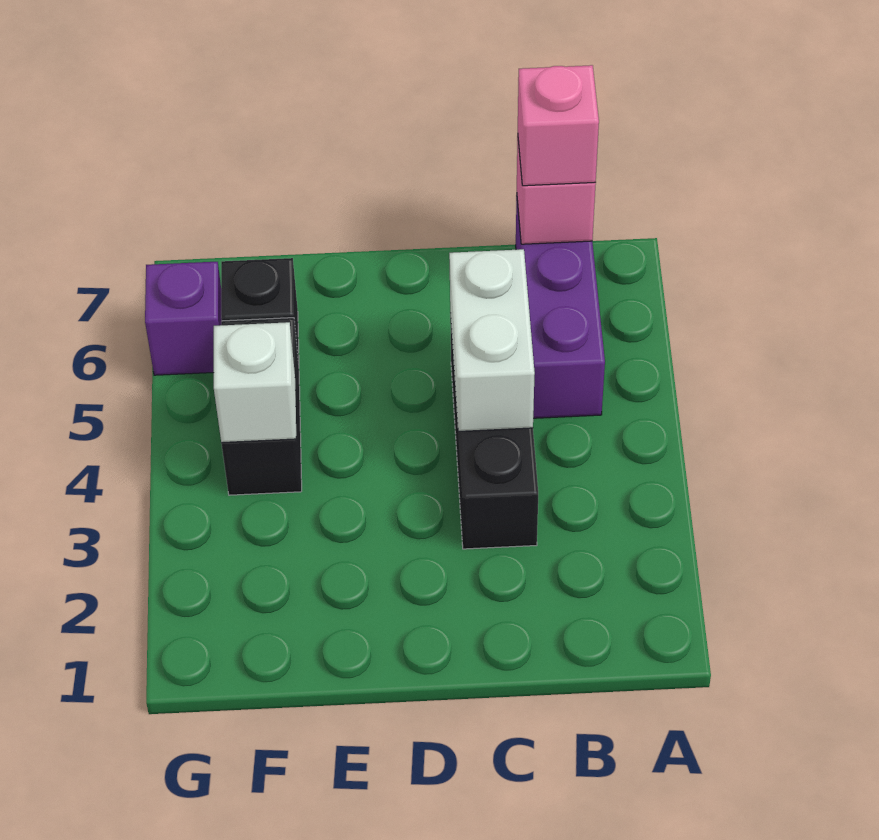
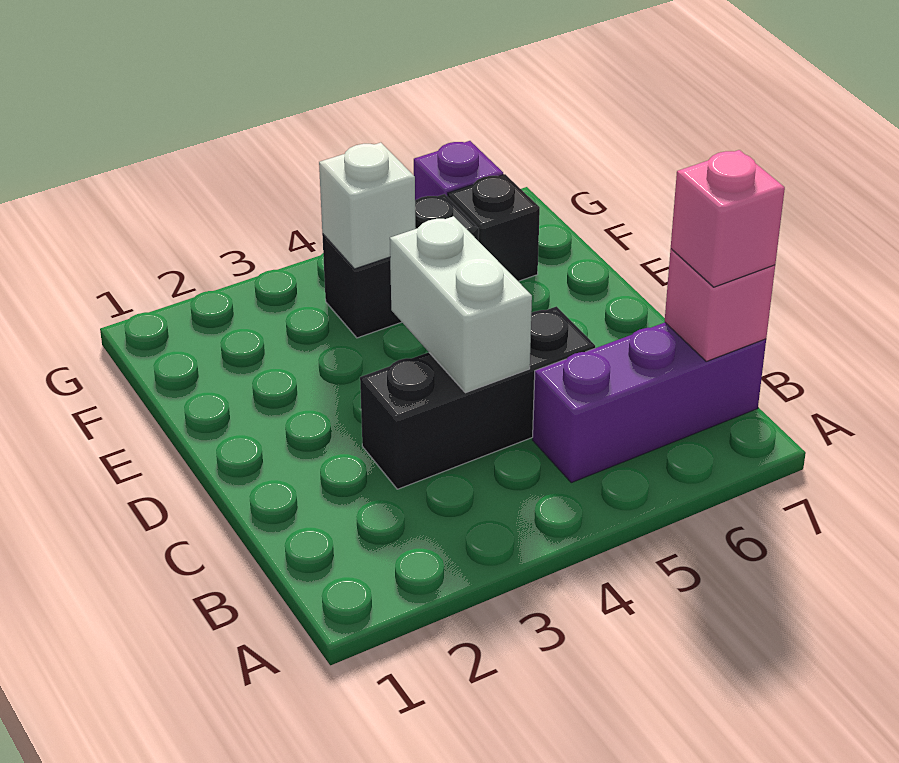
white brick C4:C5 level 2 -> white brick C4:D4 level 2

